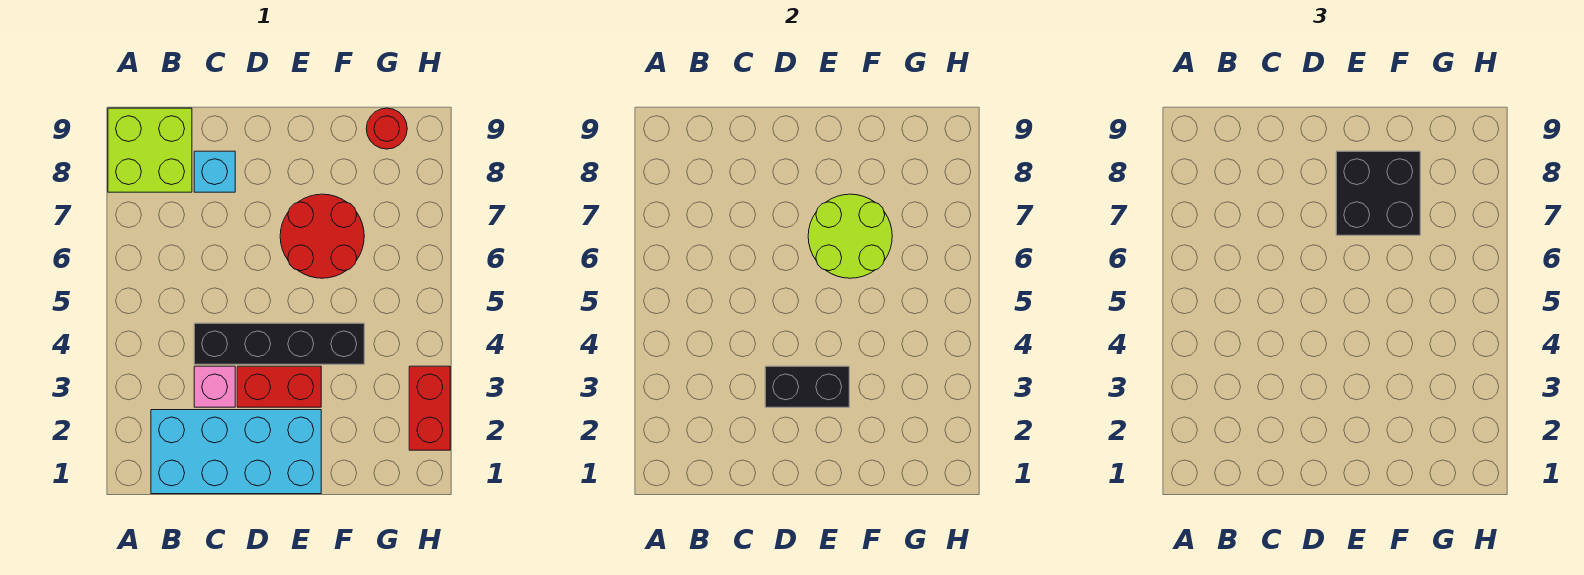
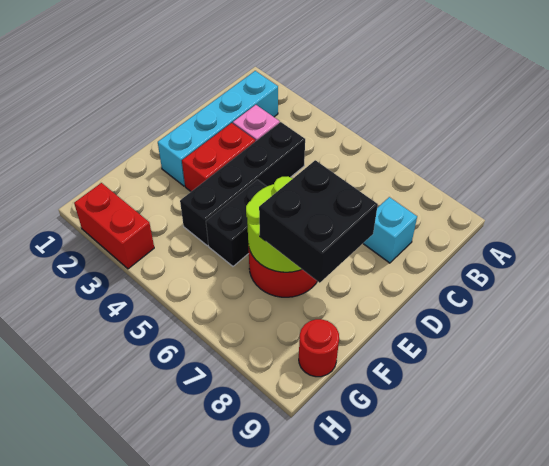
lime brick A8:B9 level 1 -> none
cyan brick B1:E2 level 1 -> cyan brick B2:E2 level 1
black brick D3:E3 level 2 -> black brick E5:F5 level 1

